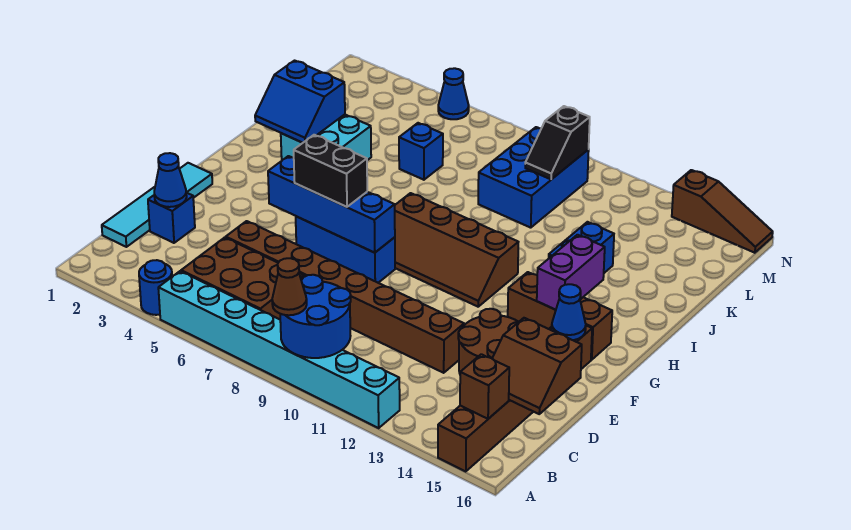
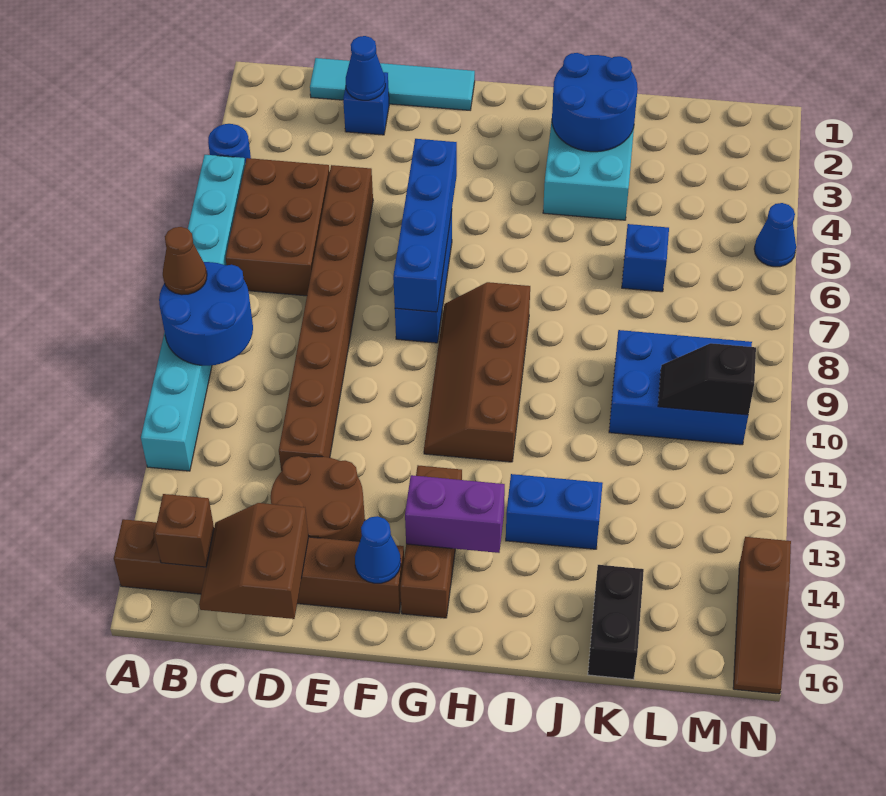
black brick F6:F7 level 3 -> black brick K15:K16 level 1
blue slope I2:J3 level 2 top J -> blue round brick I2:J3 level 2

